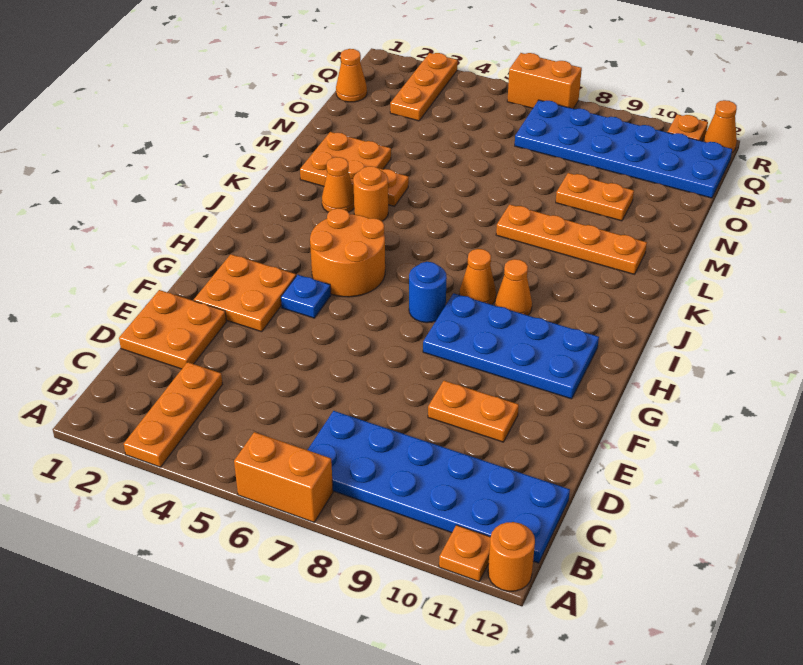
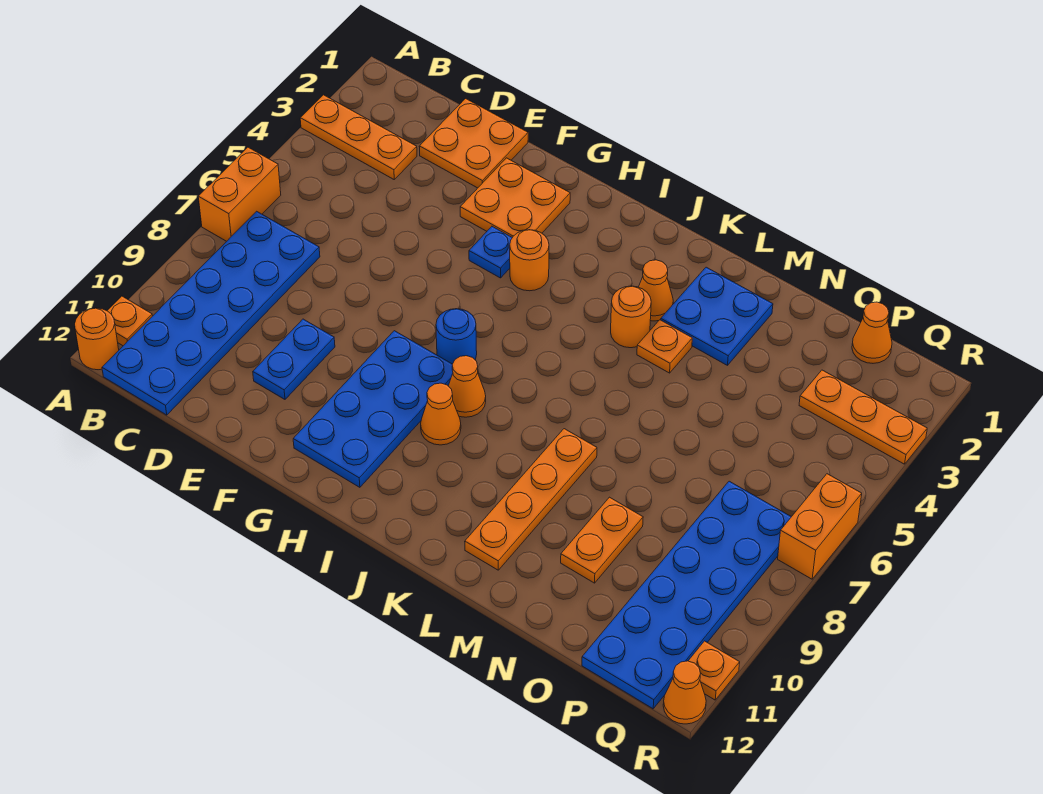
orange plate E9:E10 level 1 -> blue plate E9:E10 level 1
orange round brick H4:I5 level 1 -> orange round brick H4 level 1
orange plate L2:M3 level 1 -> blue plate L2:M3 level 1

